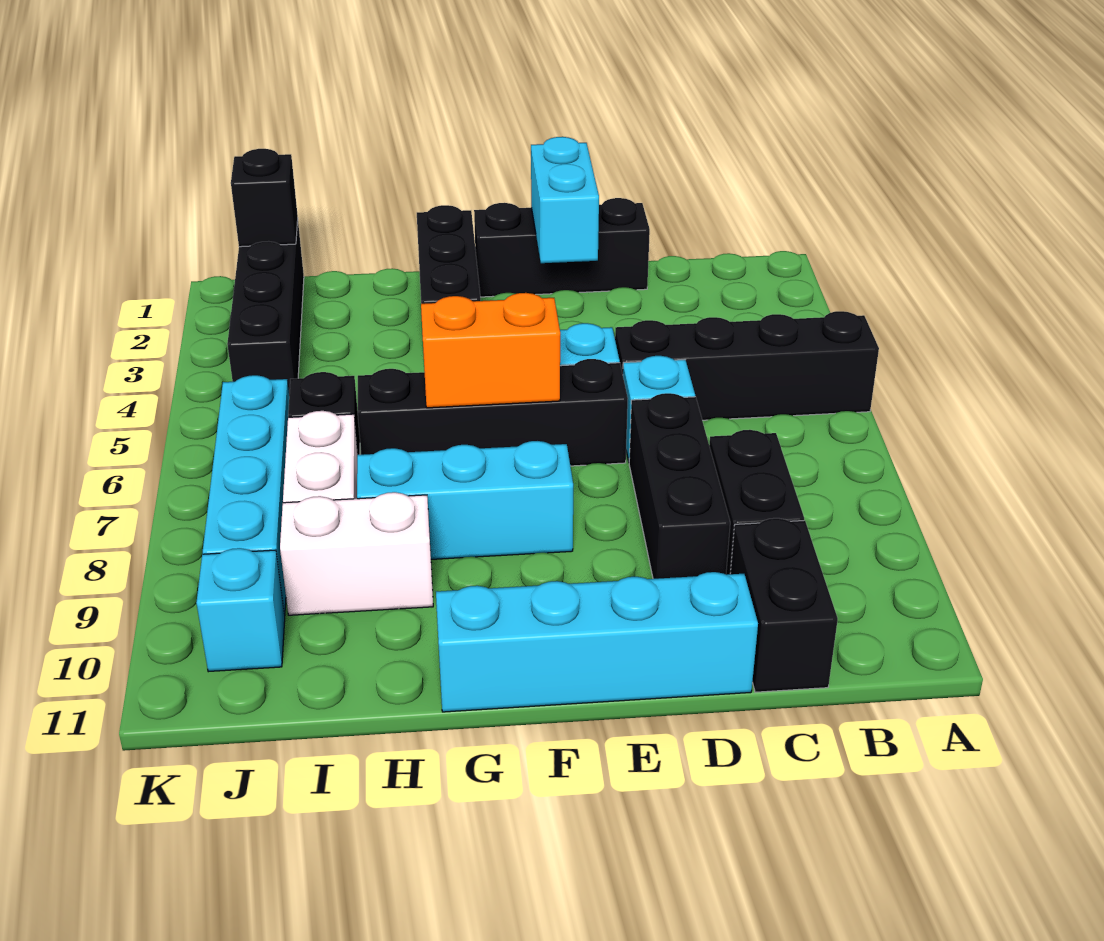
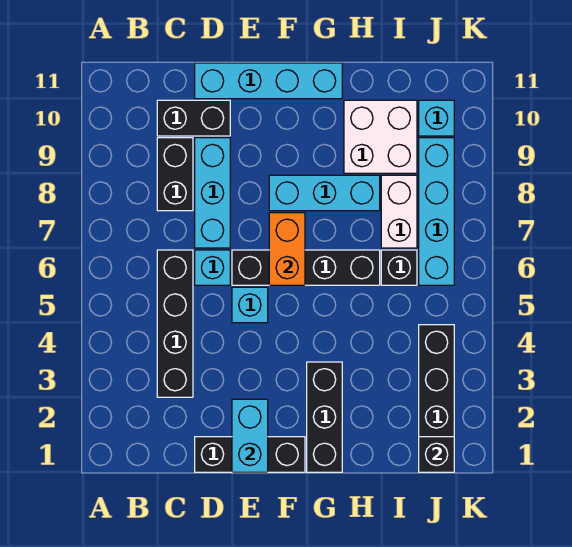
black brick A5:D5 level 1 -> black brick C3:C6 level 1
black brick C10:C11 level 1 -> black brick C10:D10 level 1
black brick D7:D9 level 1 -> cyan brick D7:D9 level 1
orange brick F6:G6 level 2 -> orange brick F6:F7 level 2
white brick H9:I9 level 1 -> white brick H9:I10 level 1

